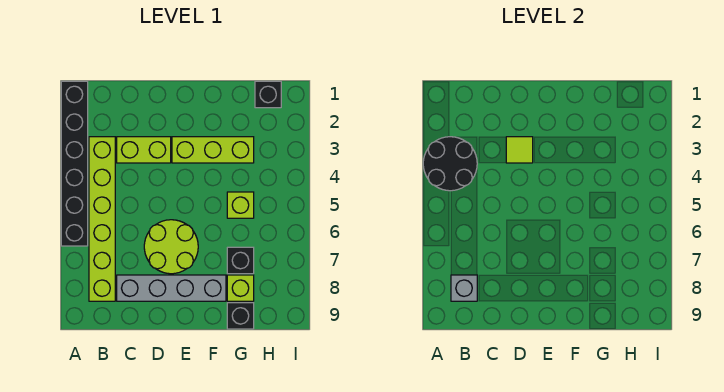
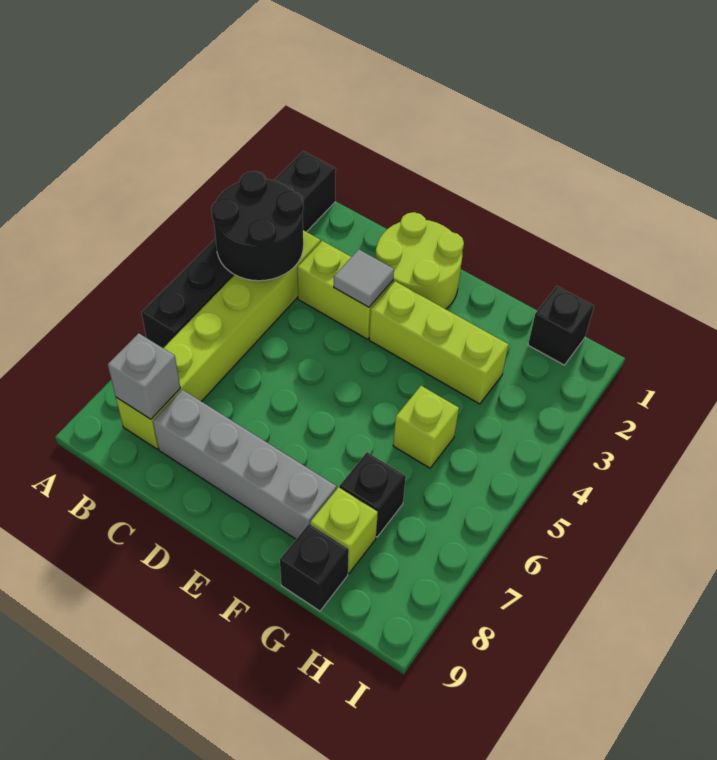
lime tile D3 level 2 -> grey tile D3 level 2
lime round brick D6:E7 level 1 -> lime round brick D1:E2 level 1

